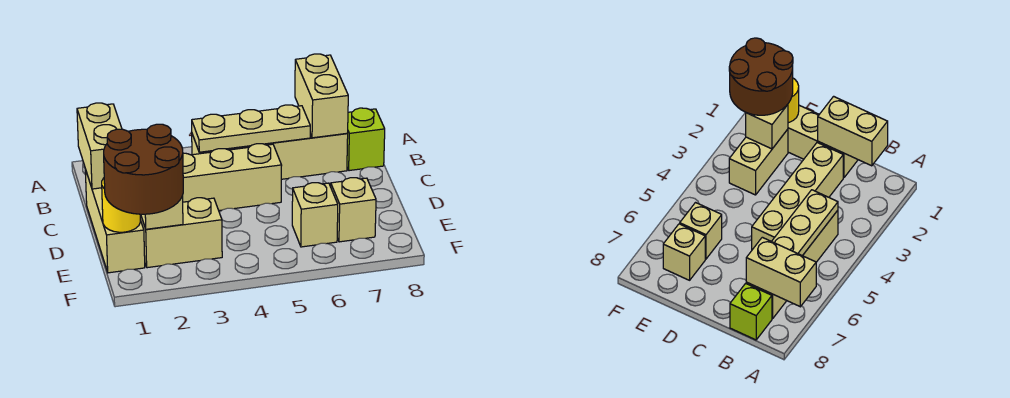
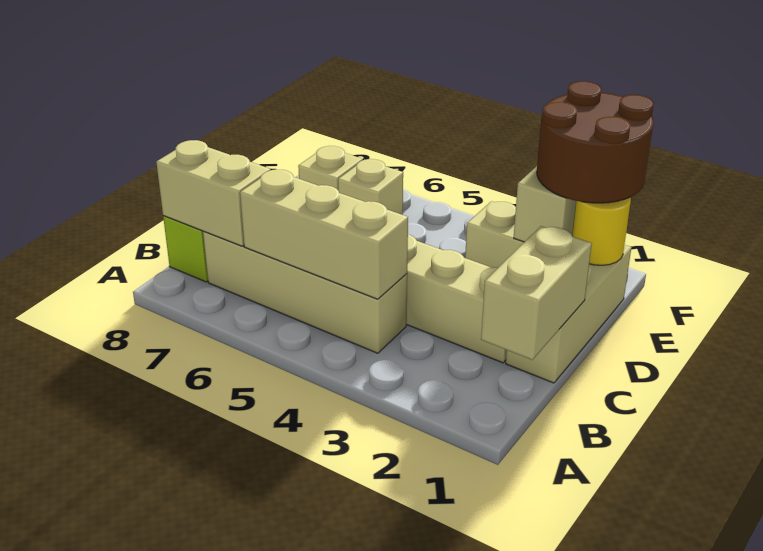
tan brick A7:B7 level 2 -> tan brick B7:B8 level 2
tan plate B4:B6 level 2 -> tan brick B4:B6 level 2

